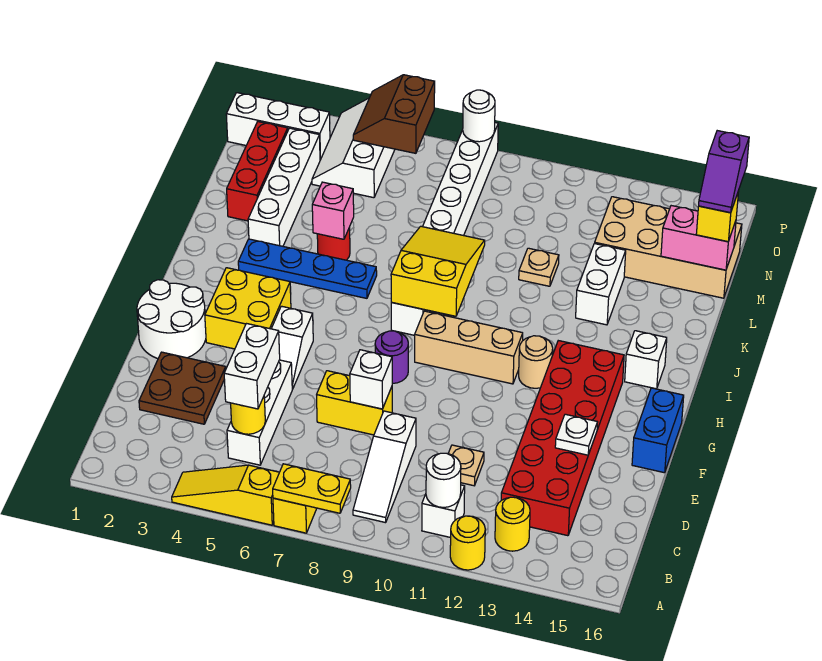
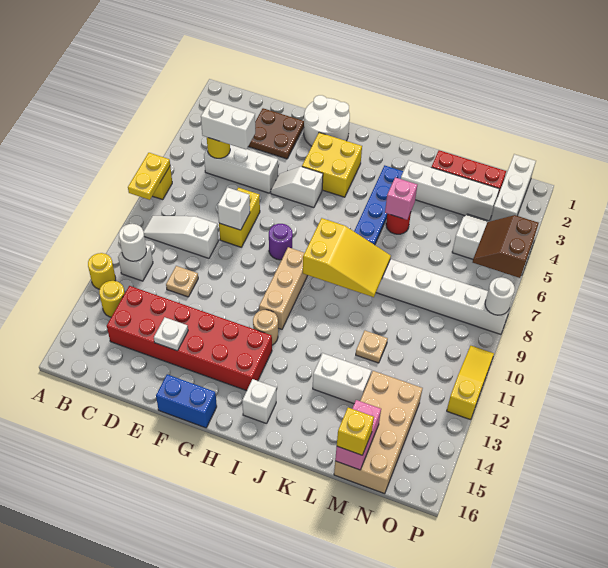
yellow slope A4:A6 level 1 top 6 -> yellow slope P10:P12 level 1 top 12
purple slope M16:N16 level 4 top N -> none
brown slope O5:P6 level 2 top 6 -> brown slope O5:P6 level 2 top P

